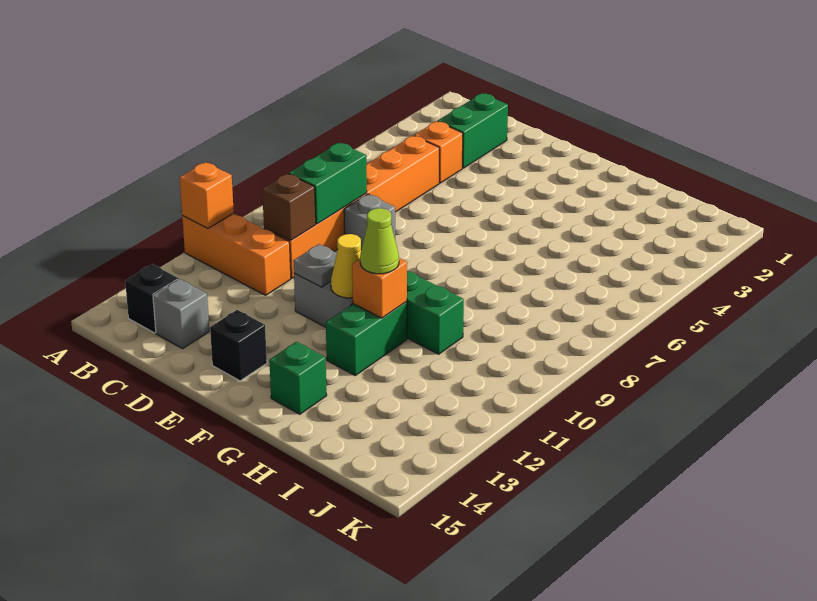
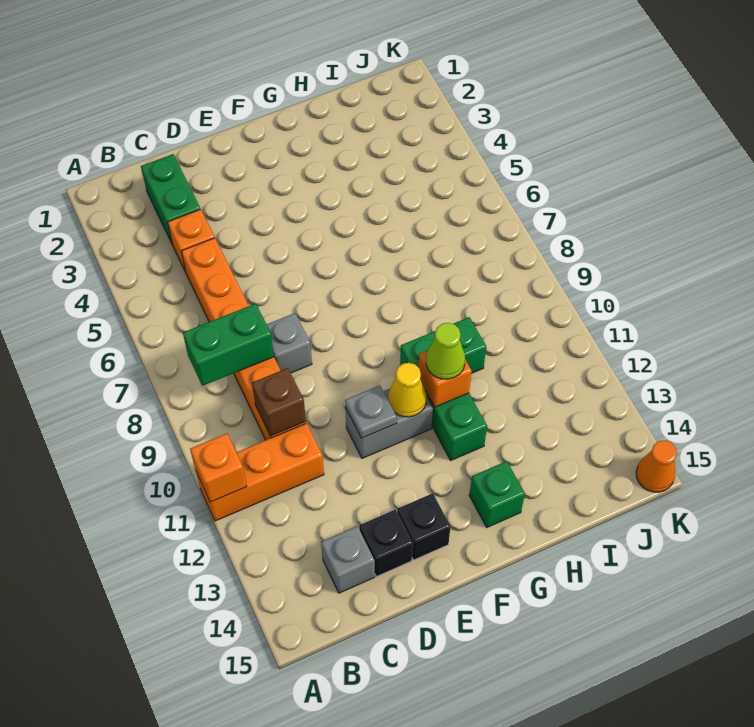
black brick B14 level 1 -> black brick D14 level 1
green brick C8:C9 level 2 -> green brick B8:C8 level 2
none -> orange cone K15 level 1

